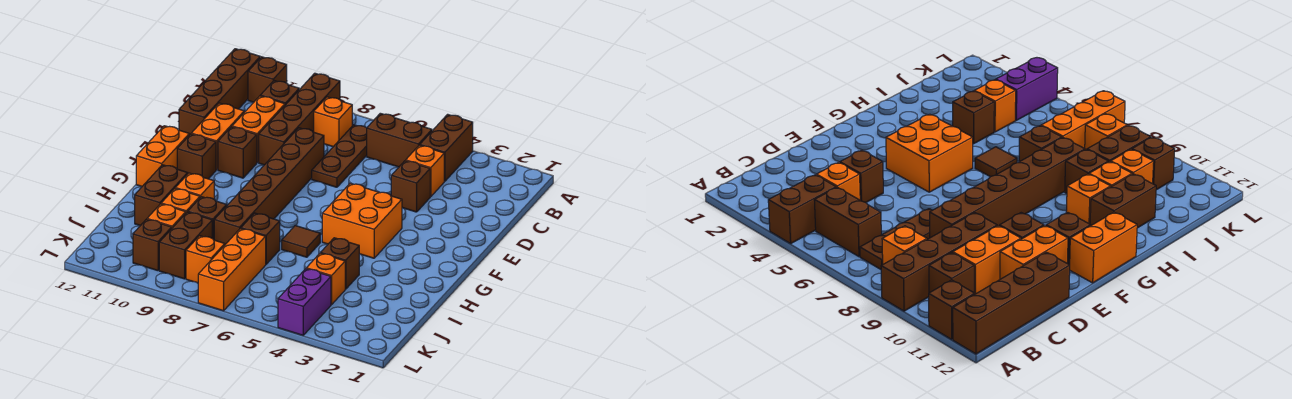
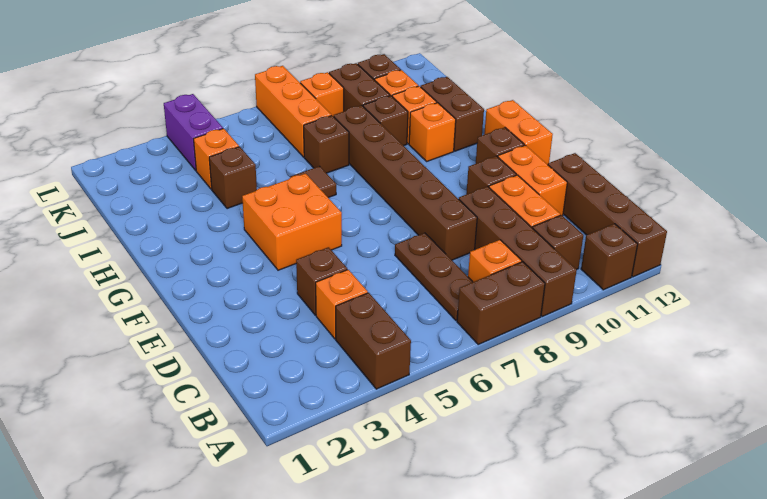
brown brick B5:B6 level 1 -> brown brick A7:A8 level 1

